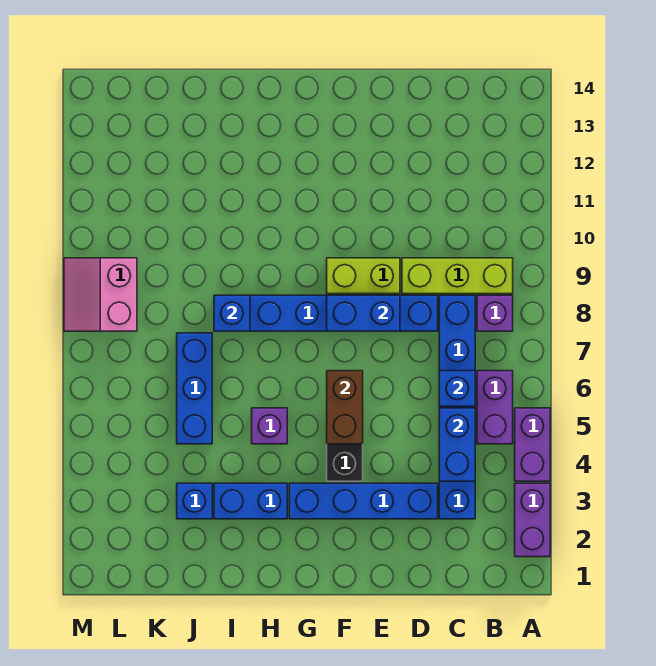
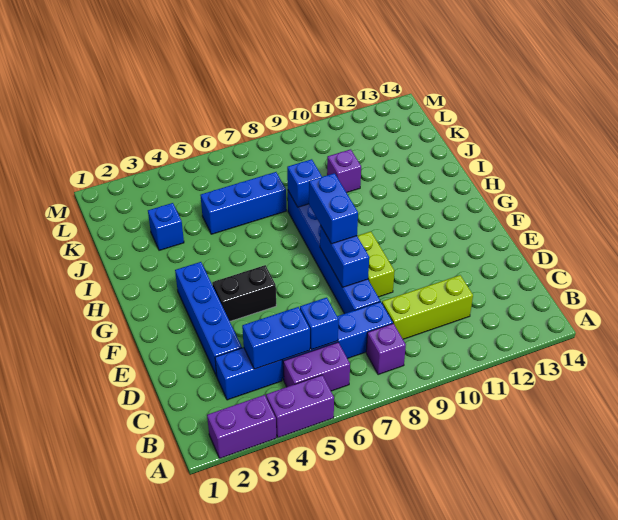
lime brick B9:D9 level 1 -> lime brick C9:C11 level 1
brown brick F5:F6 level 2 -> none
blue brick H3:I3 level 1 -> blue brick F8:G8 level 3
purple brick H5 level 1 -> purple brick J10 level 1
pink slope L8:M9 level 1 top L -> none

